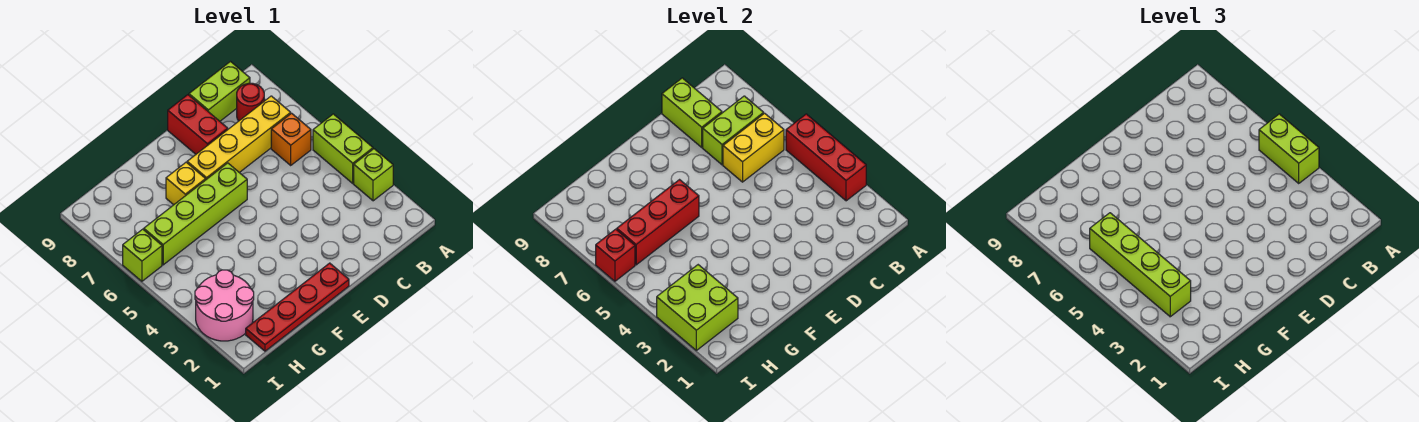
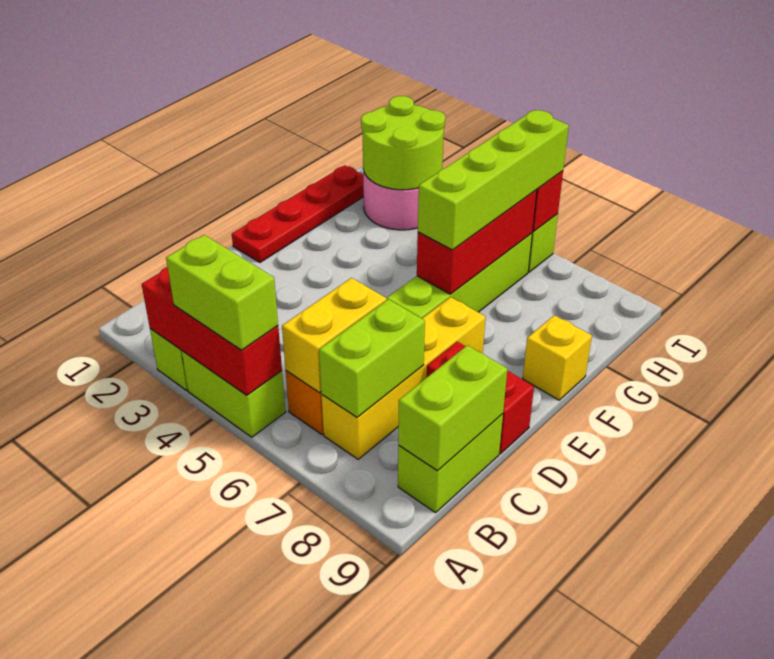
red round brick B8 level 1 -> none
lime brick C8:C9 level 2 -> lime brick B9:C9 level 2
yellow brick F7 level 1 -> yellow brick F9 level 1
lime brick H2:I3 level 2 -> lime round brick H2:I3 level 2
lime brick H3:H6 level 3 -> lime brick F6:I6 level 3

